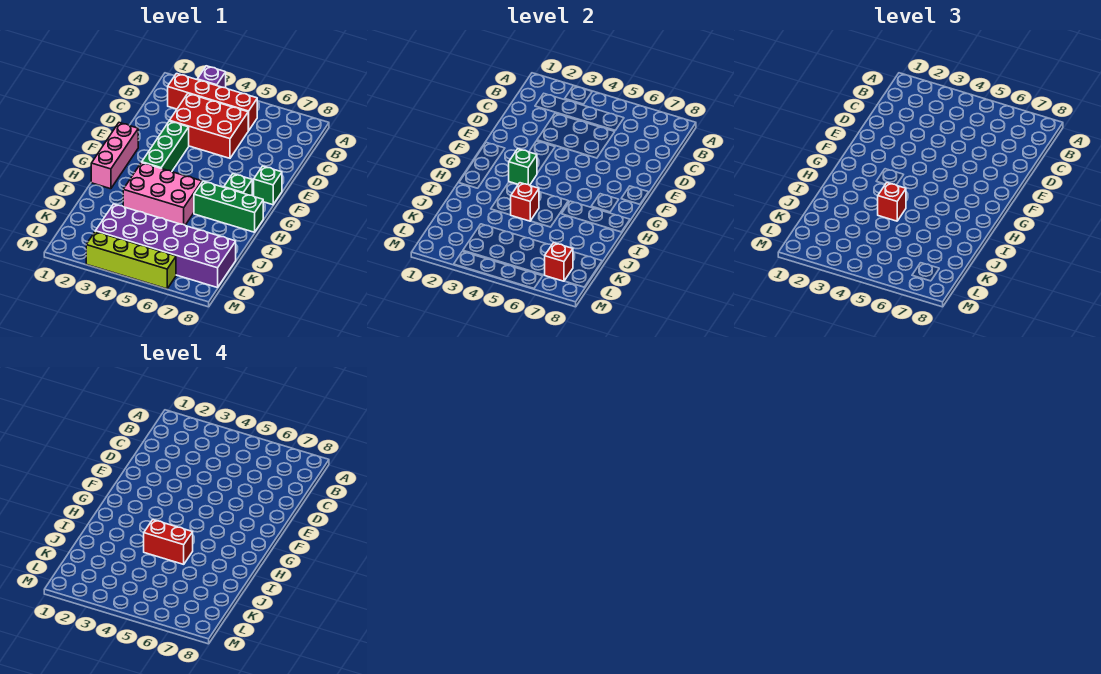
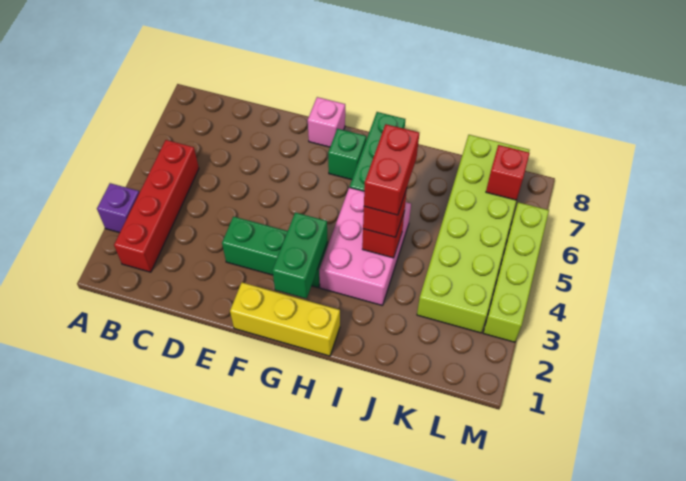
red brick C3:D5 level 1 -> none
pink brick F1:H1 level 1 -> yellow brick F1:H1 level 1
green brick F8 level 1 -> pink brick F8 level 1
green brick G3 level 2 -> green brick G2:G3 level 2
purple brick K3:L8 level 1 -> lime brick K3:L8 level 1

